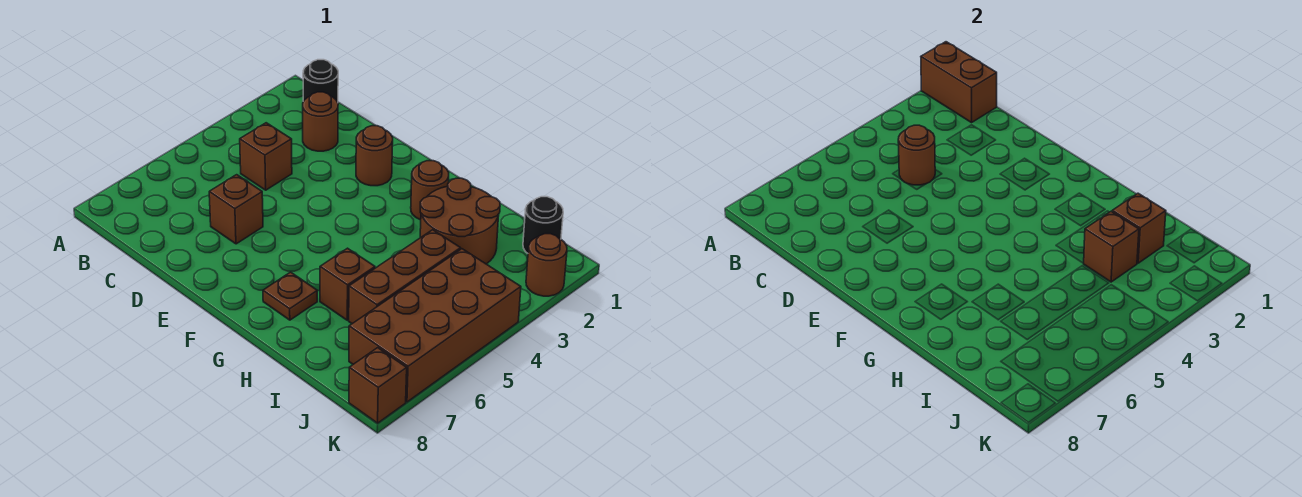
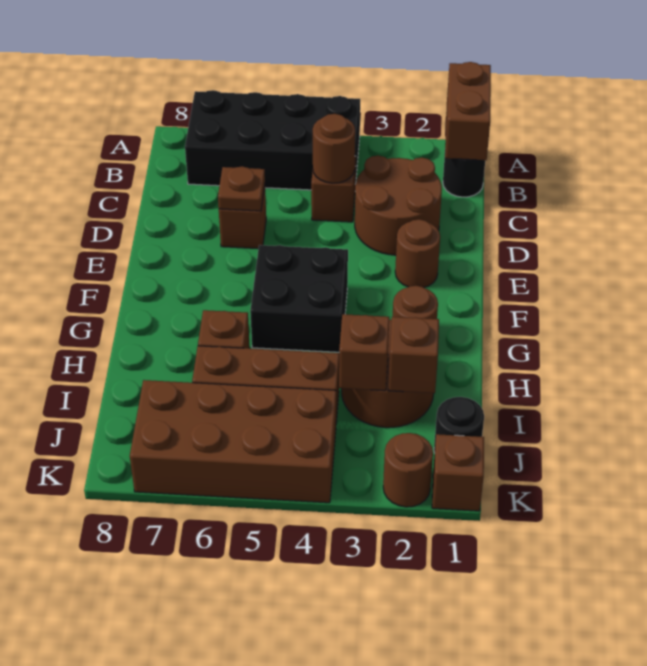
none -> black brick A4:B7 level 1
brown round brick C2 level 1 -> brown round brick C2:D3 level 1
none -> black brick F4:G5 level 1
brown plate G7 level 1 -> brown plate D6 level 2
brown brick K8 level 1 -> brown brick K1 level 1

